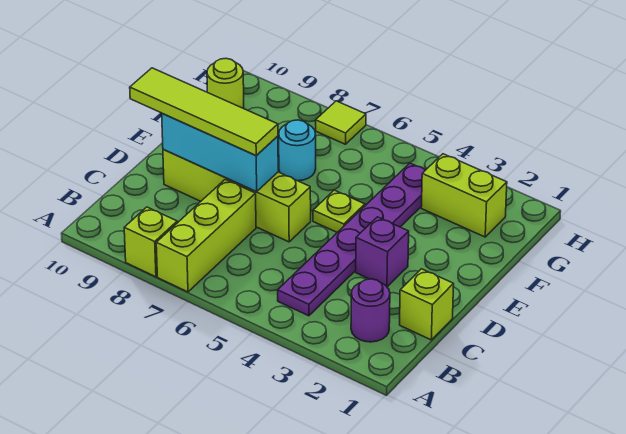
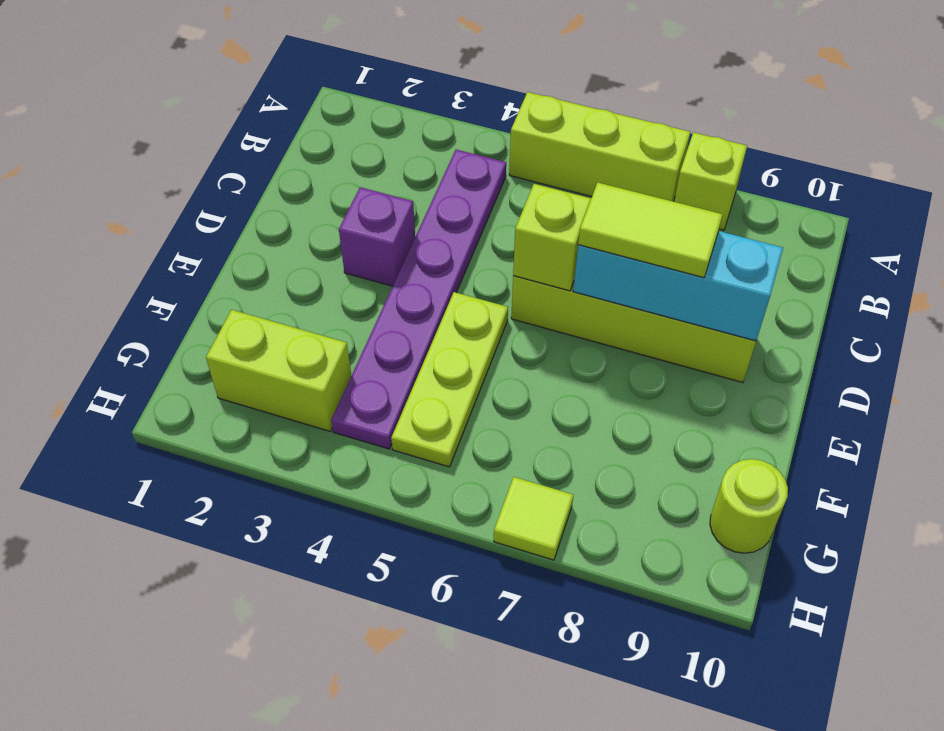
lime brick A7:C7 level 1 -> lime brick A5:A7 level 1
purple round brick B2 level 1 -> none
lime brick C1 level 1 -> lime brick D6 level 2
lime tile D7:D10 level 3 -> lime tile D7:D8 level 3
lime plate E5 level 1 -> lime plate E5:G5 level 1
cyan round brick F7 level 1 -> none

